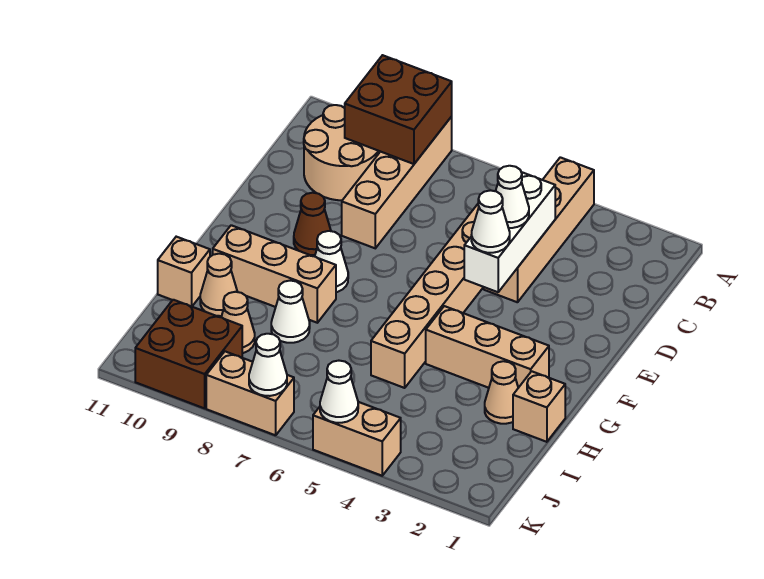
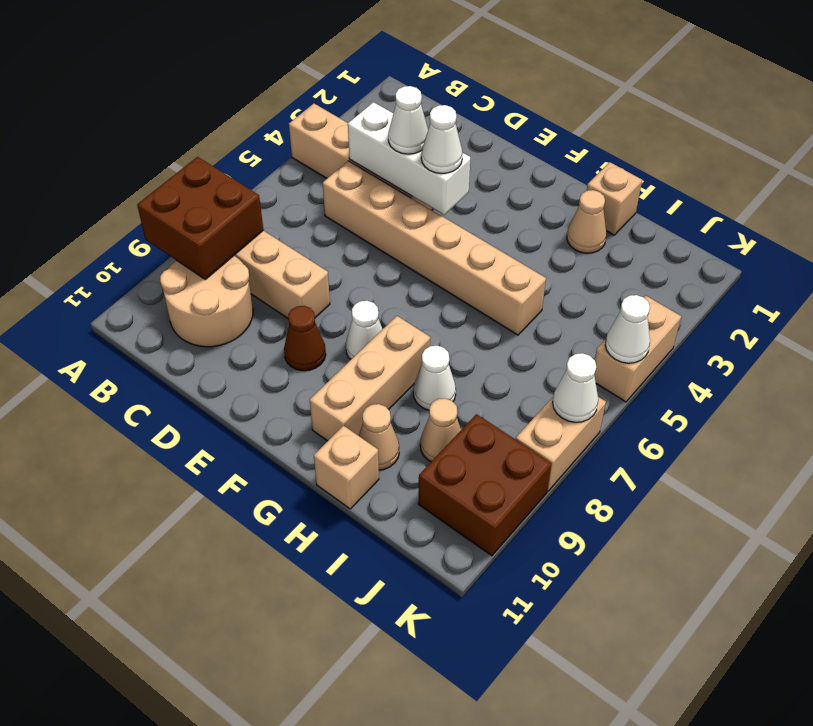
tan brick G2:G4 level 1 -> none

